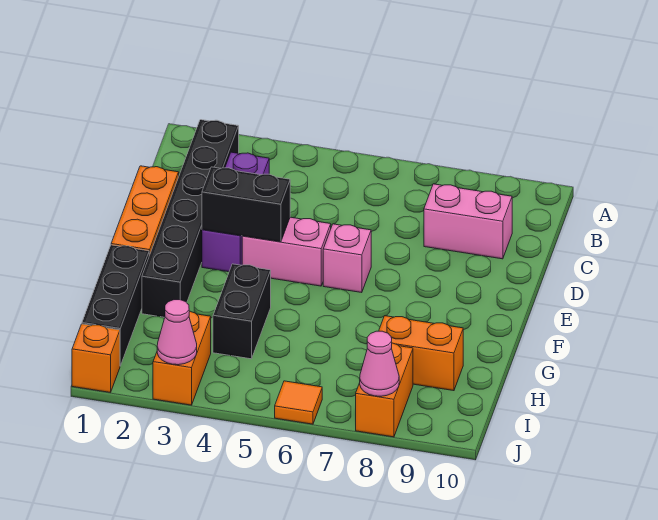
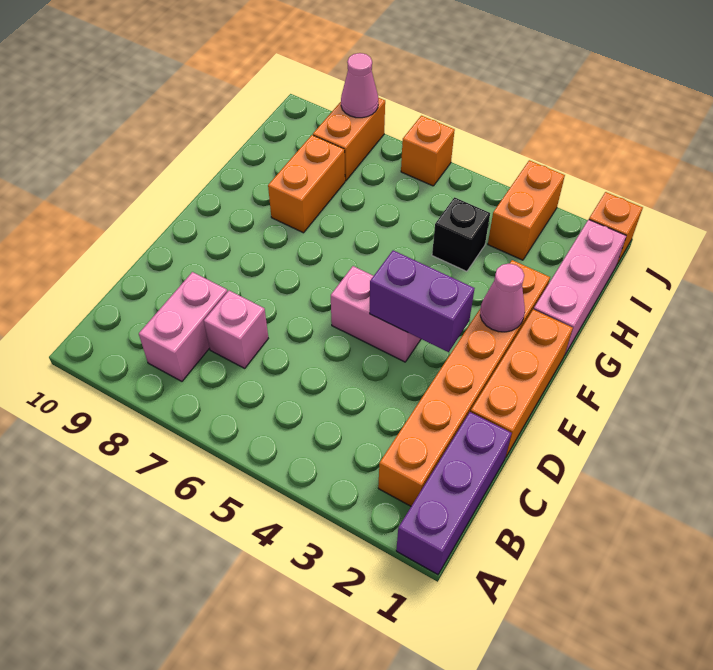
black brick B2:G2 level 1 -> orange brick B2:G2 level 1
purple brick C3:E3 level 1 -> purple brick A1:C1 level 1
pink brick C8:C9 level 1 -> pink brick B8:C8 level 1
black brick E3:E4 level 2 -> purple brick E3:E4 level 2
pink brick E6 level 1 -> pink brick C7 level 1
black brick G1:I1 level 1 -> pink brick G1:I1 level 1
black brick G4:H4 level 1 -> black brick H4 level 1
orange brick H8:H9 level 1 -> orange brick G8:H8 level 1
pink cone J3 level 2 -> pink cone F2 level 2
orange tile J6 level 1 -> orange brick J6 level 1

